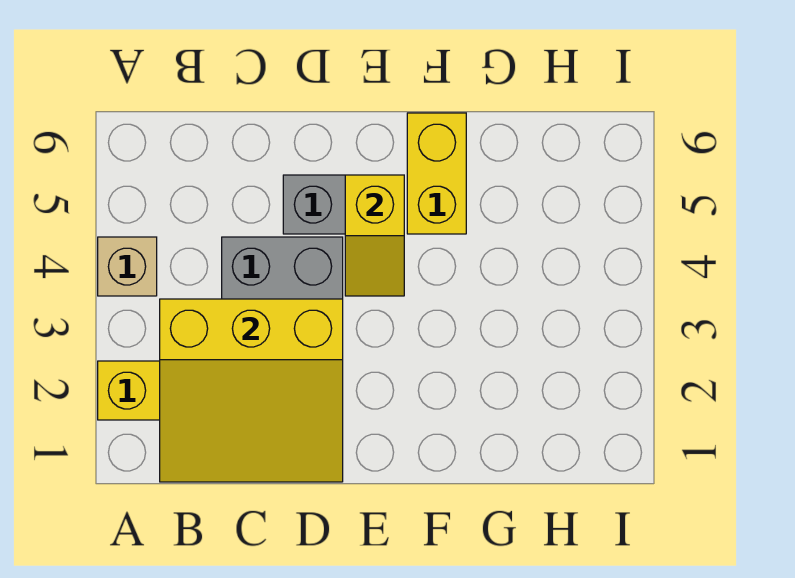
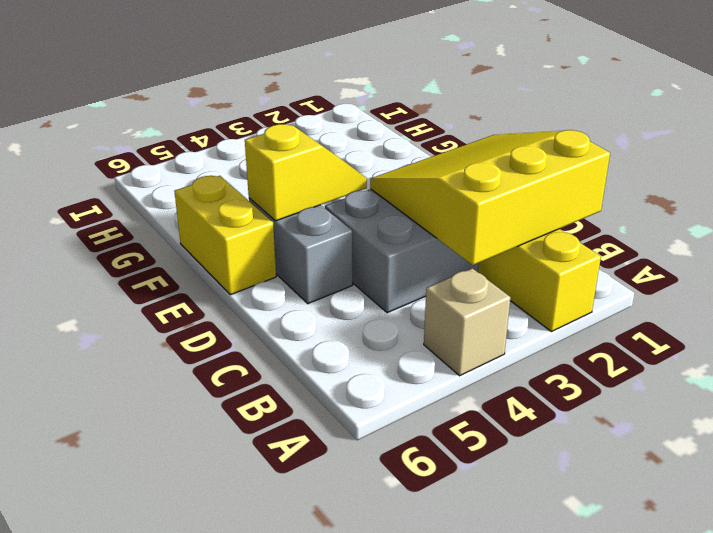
yellow slope B1:D3 level 2 top 3 -> yellow slope B1:D3 level 2 top B
yellow brick F5:F6 level 1 -> yellow brick E6:F6 level 1

